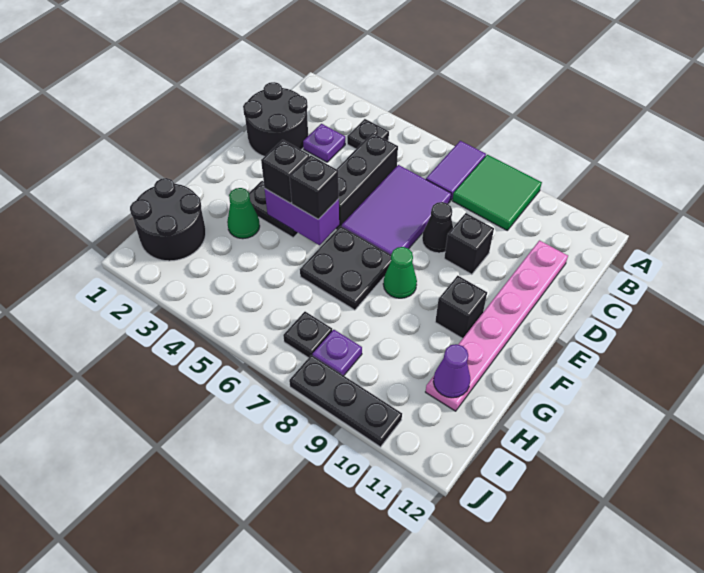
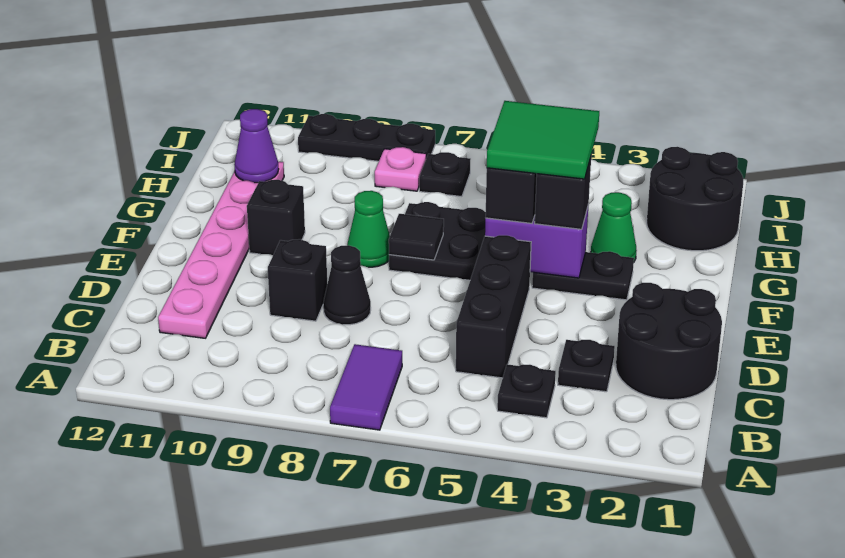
green tile A8:B9 level 1 -> green tile F4:G5 level 4
purple plate C3 level 1 -> black plate C3 level 1
purple tile C6:E7 level 1 -> none
none -> black tile F7 level 2
purple plate I8 level 1 -> pink plate I8 level 1

